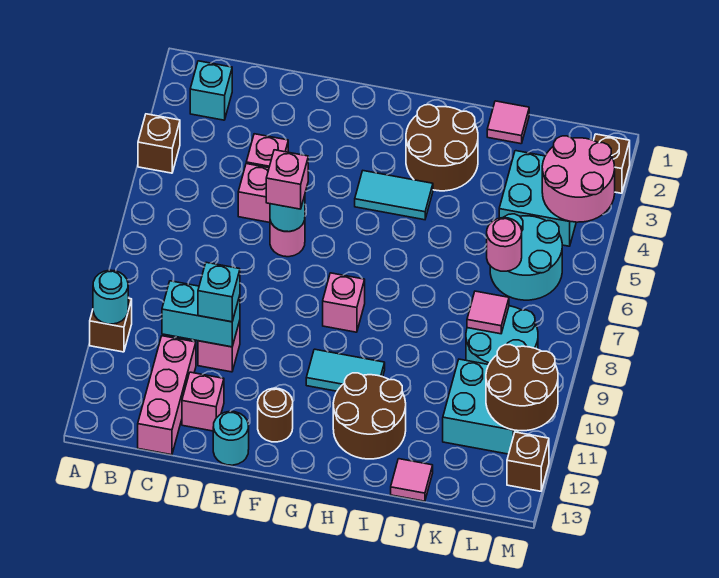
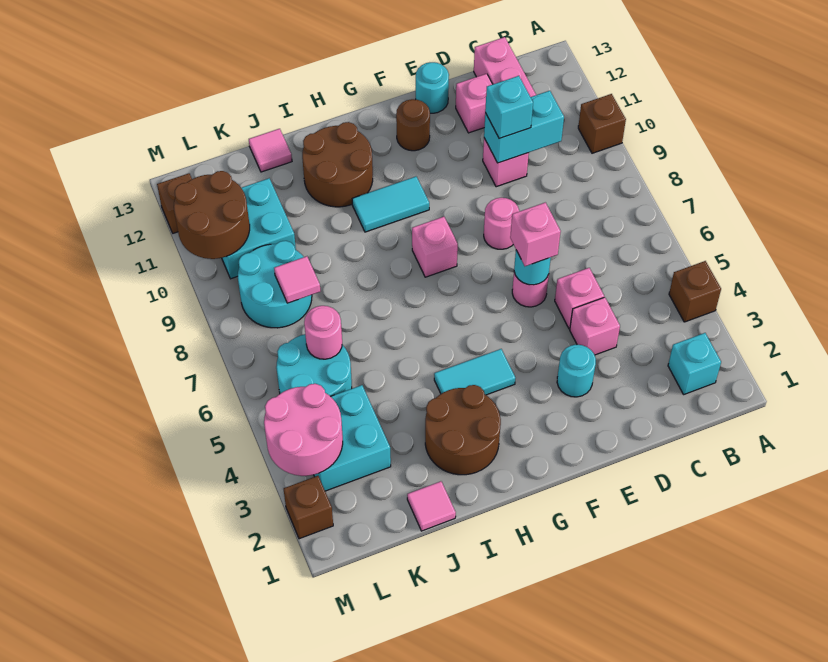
cyan round brick A10 level 2 -> cyan round brick E3 level 1
none -> pink round brick E8 level 1

